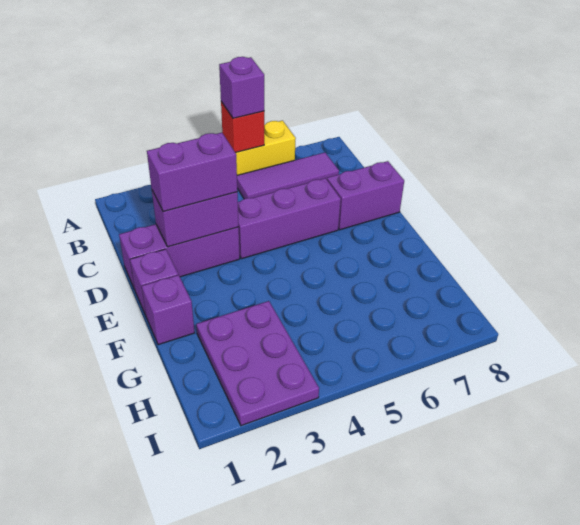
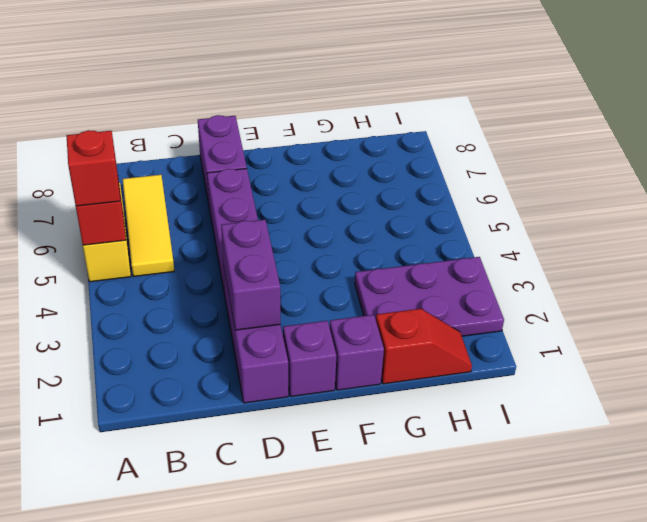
purple brick A5 level 3 -> red brick A5 level 3
purple tile B5:B7 level 1 -> yellow tile B5:B7 level 1
purple brick D2:D3 level 3 -> none
none -> red slope G1:H1 level 1 top G

